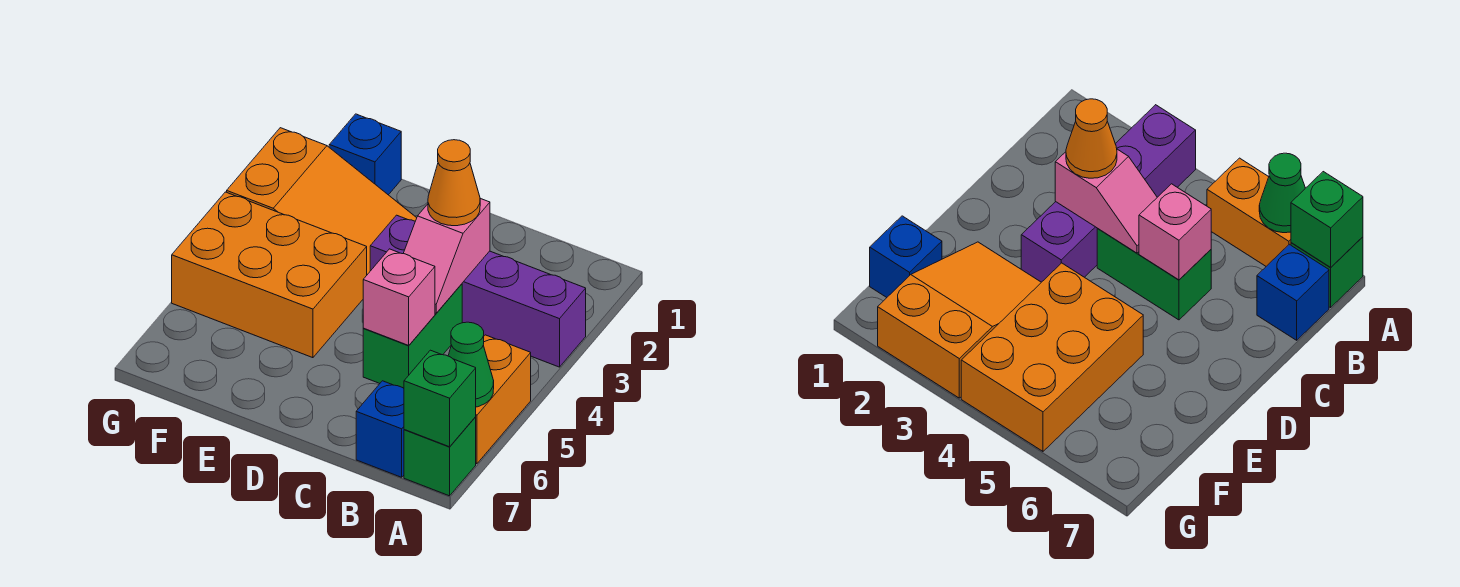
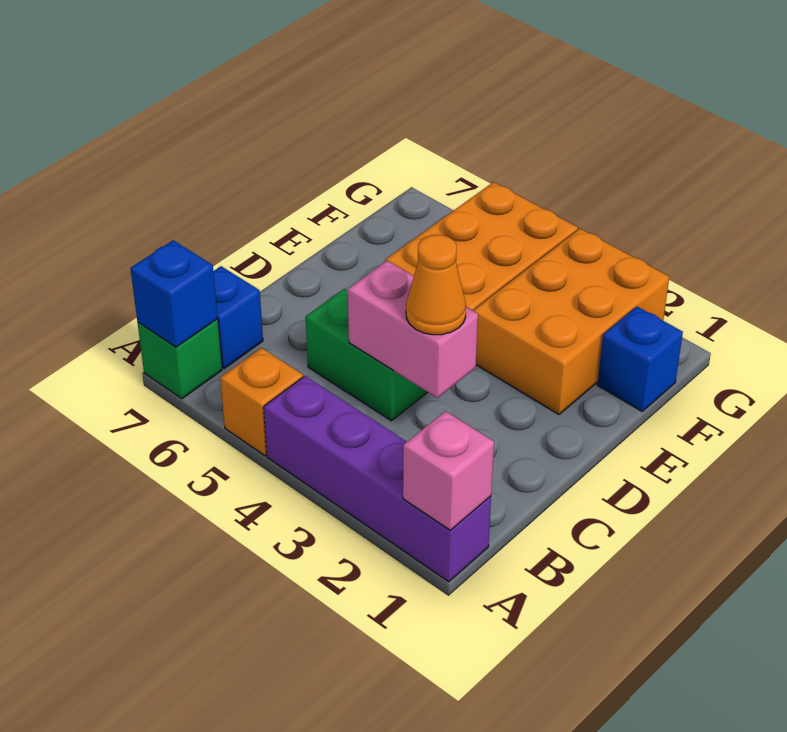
purple brick A3:D3 level 1 -> purple brick A1:A4 level 1
orange brick A5:A6 level 1 -> orange brick A5 level 1
green cone A6 level 2 -> none
green brick A7 level 2 -> blue brick A7 level 2
pink slope C3:C4 level 2 top 3 -> pink brick C3:C4 level 2
pink brick C5 level 2 -> pink brick A1 level 2
orange slope E2:G3 level 1 top G -> orange brick E2:G3 level 1

